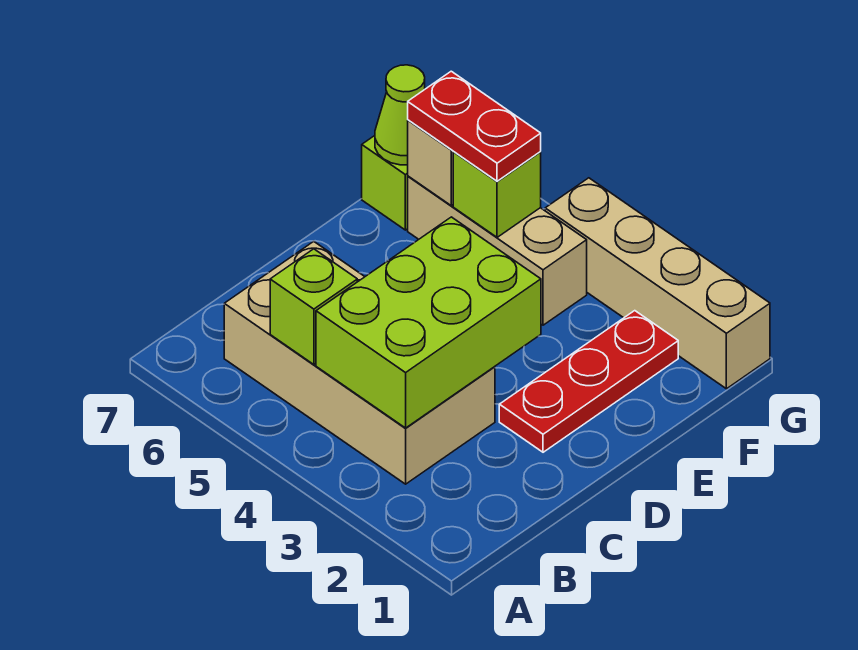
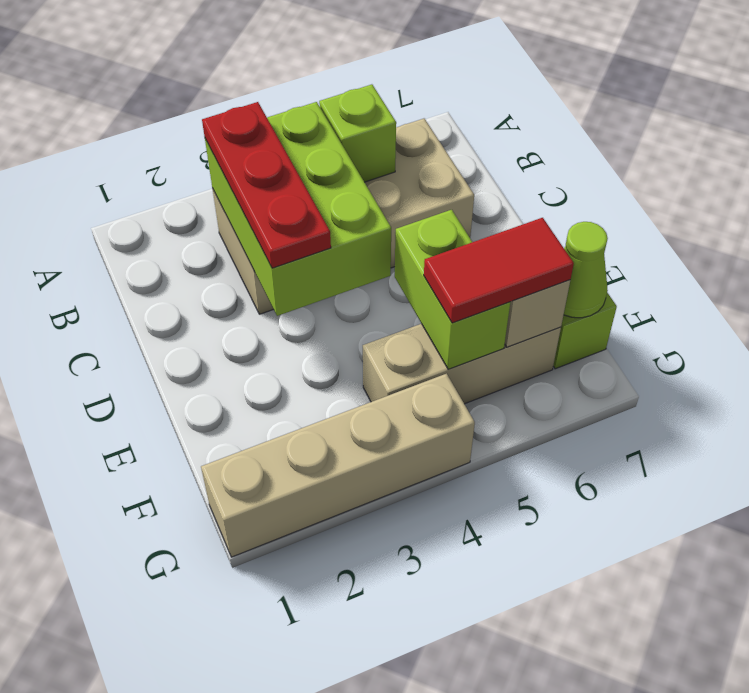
red plate D2:F2 level 1 -> red plate B3:D3 level 3
lime brick F5 level 2 -> lime brick E5:F5 level 2
red plate F5:F6 level 3 -> red tile F5:F6 level 3

